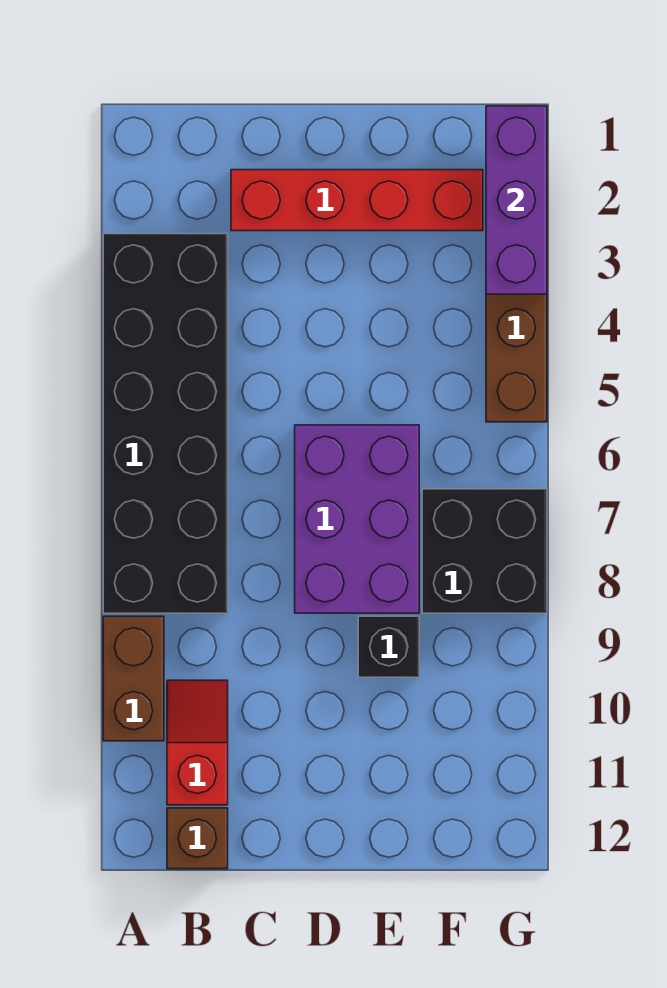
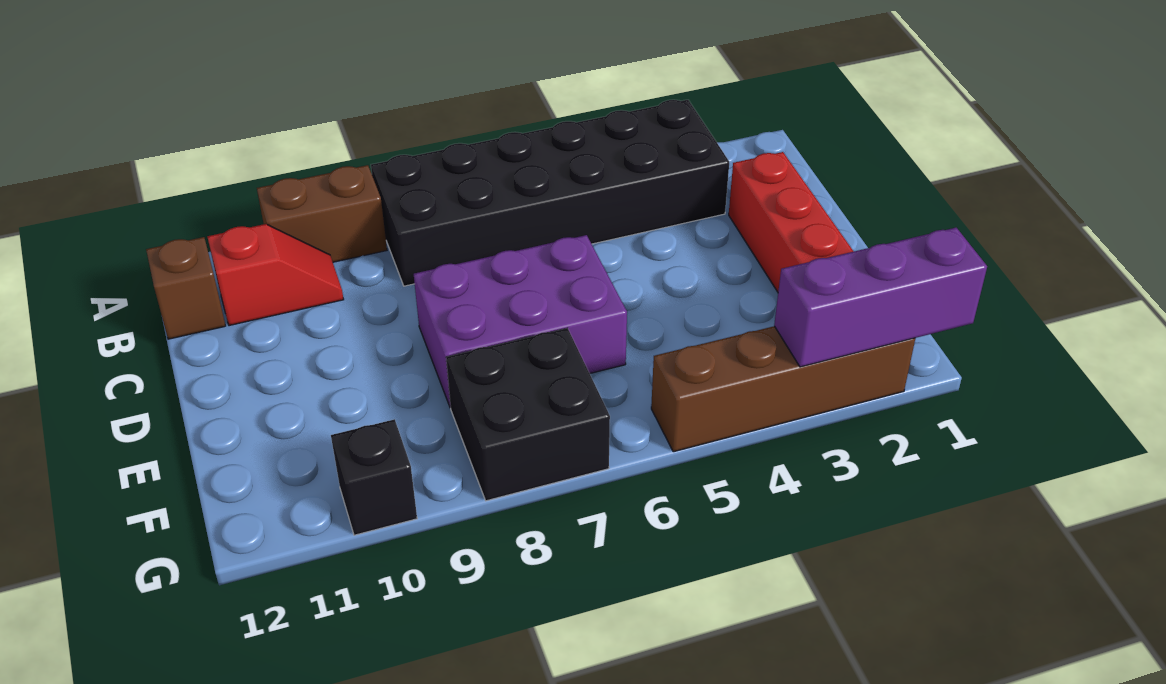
black brick E9 level 1 -> black brick G10 level 1

